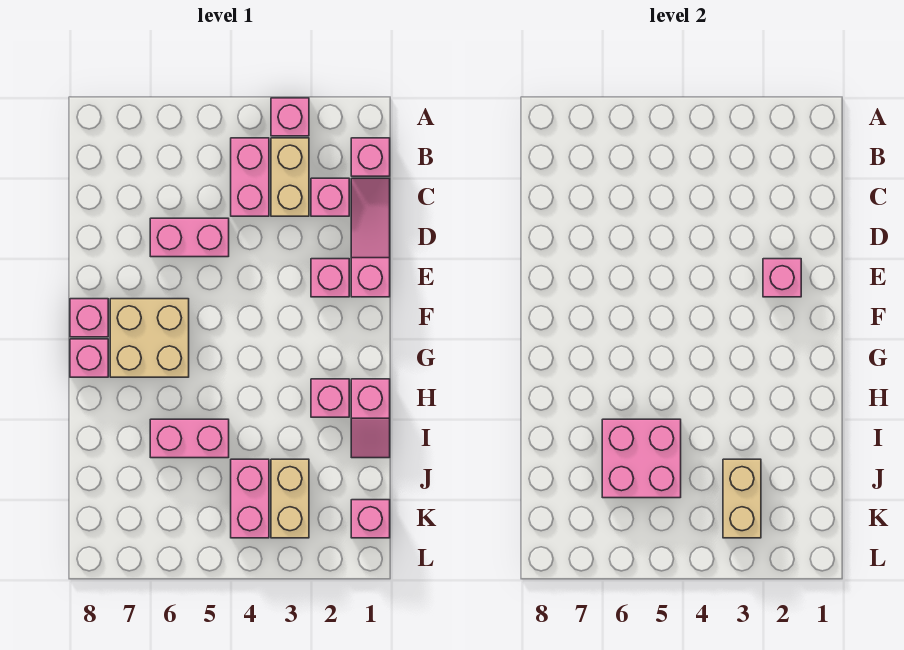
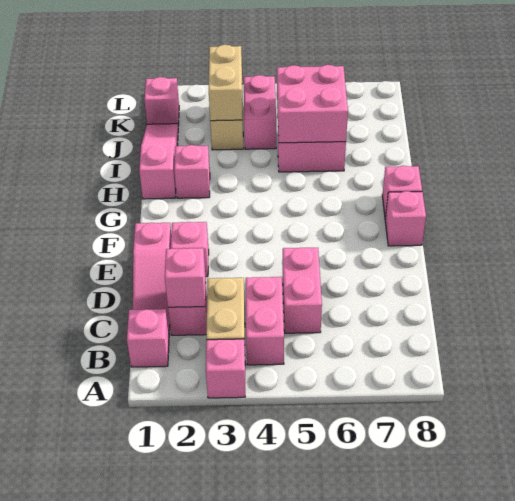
pink brick D5:D6 level 1 -> pink brick C5:D5 level 1
pink brick E2 level 2 -> pink brick C2 level 2
tan brick F6:G7 level 1 -> none
pink slope H1:I1 level 1 top H -> pink slope H1:J1 level 1 top H

